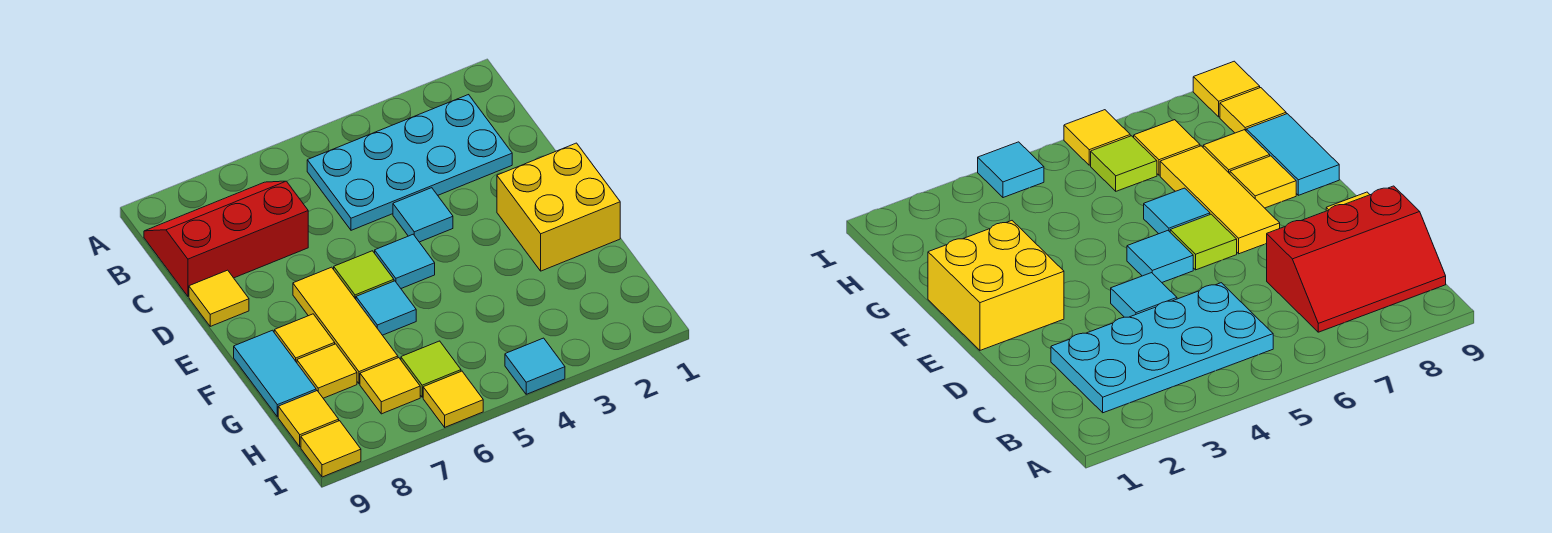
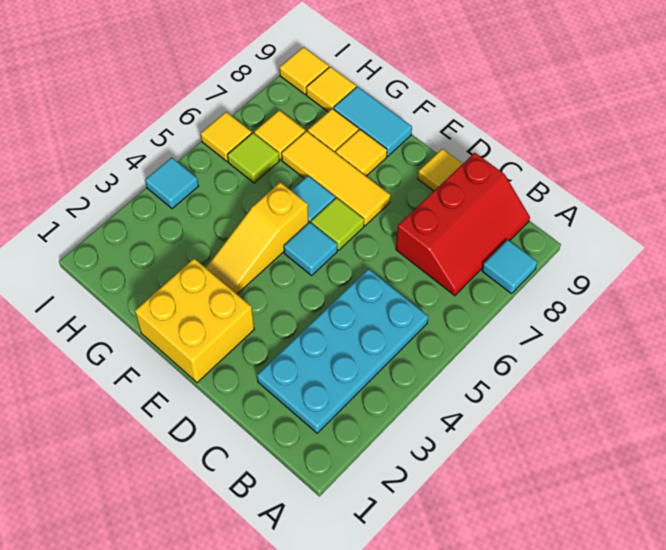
cyan tile D4 level 1 -> cyan tile A8 level 1
none -> yellow slope F3:F5 level 1 top 5

